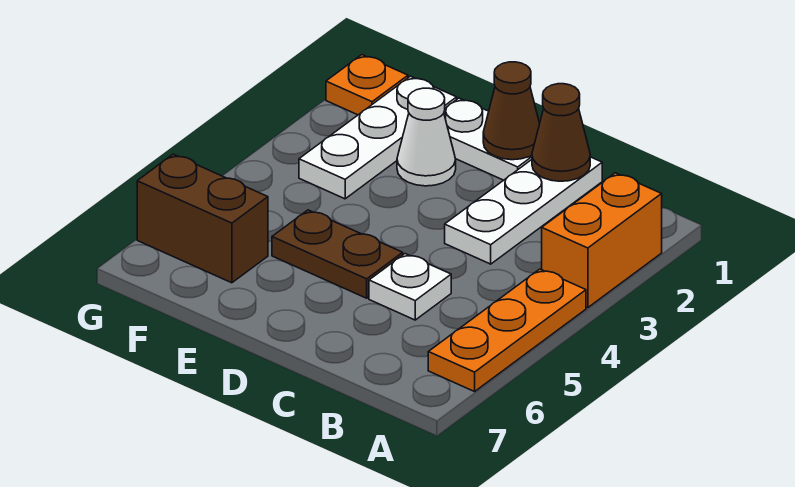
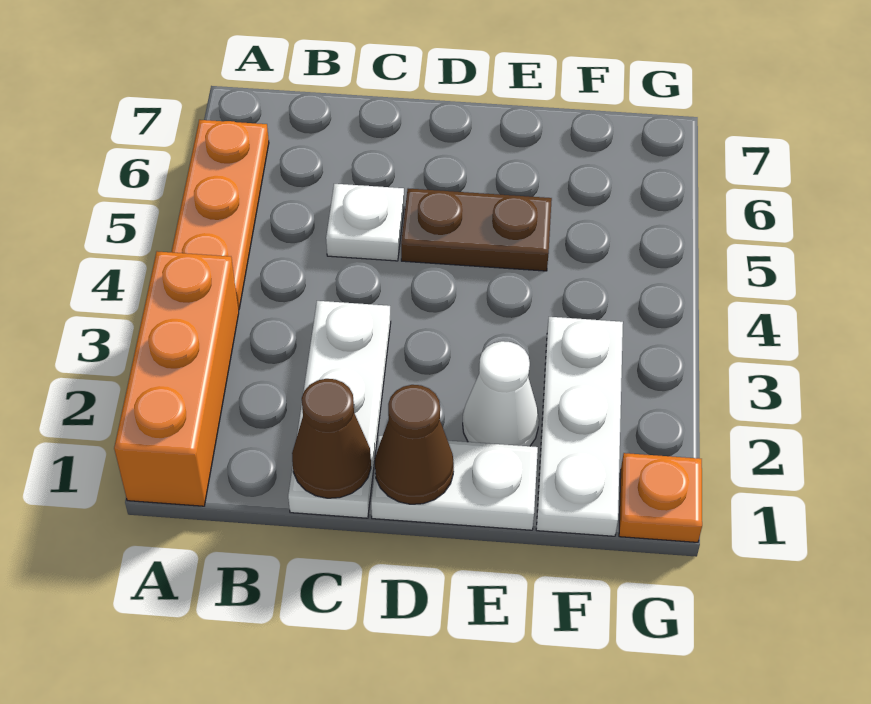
orange brick A2:A3 level 1 -> orange brick A1:A3 level 1
brown brick F6:G6 level 1 -> none

